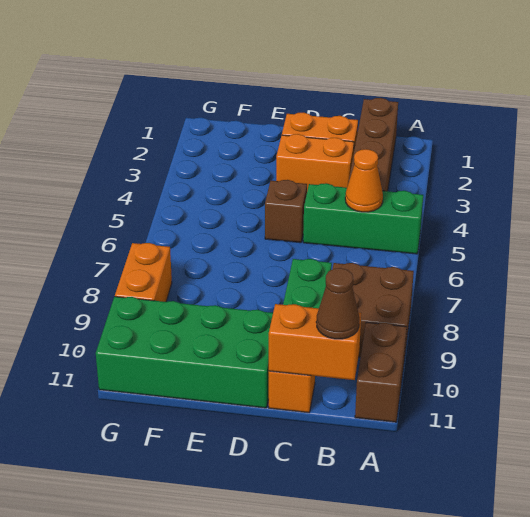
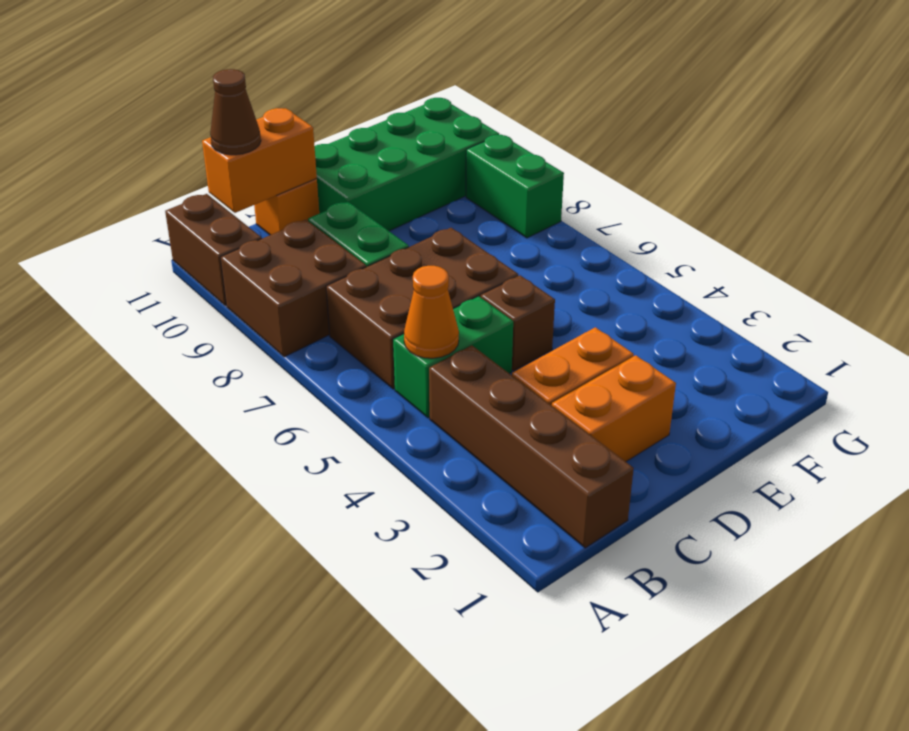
green brick A5:C5 level 1 -> green brick B5:C5 level 1
none -> brown brick B6:D7 level 1
orange brick G8:G9 level 1 -> green brick G8:G9 level 1

